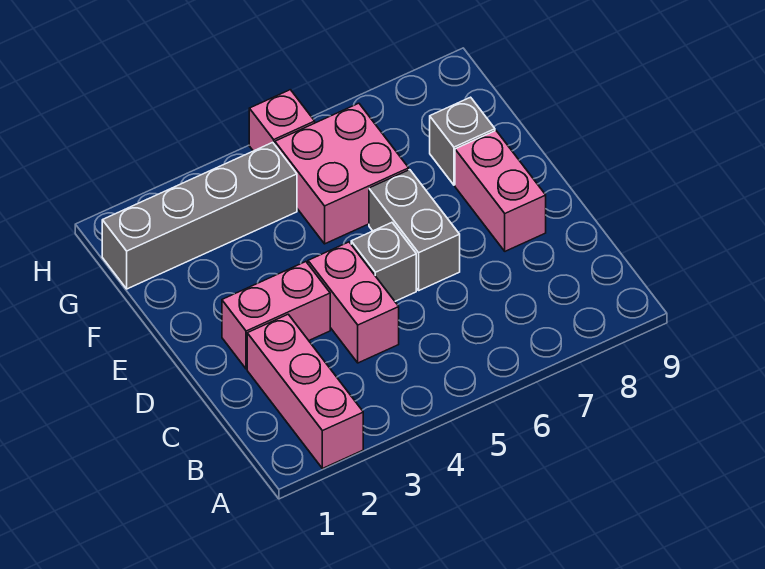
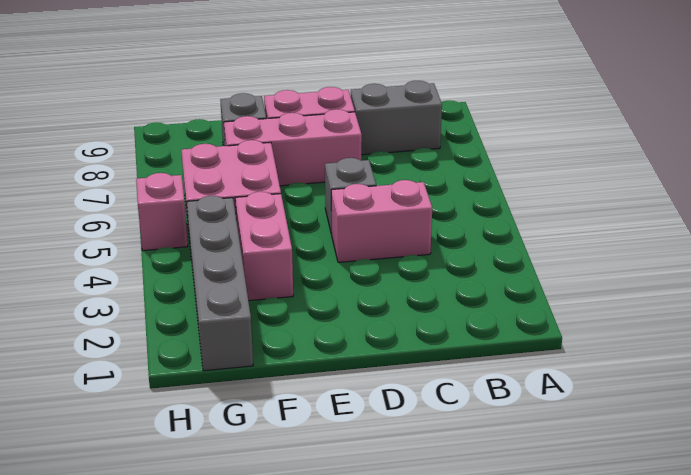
pink brick A2:C2 level 1 -> pink brick D7:F7 level 1
pink brick D2:D3 level 1 -> pink brick F3:F4 level 1
grey brick D6:E6 level 1 -> grey brick B8:C8 level 1

